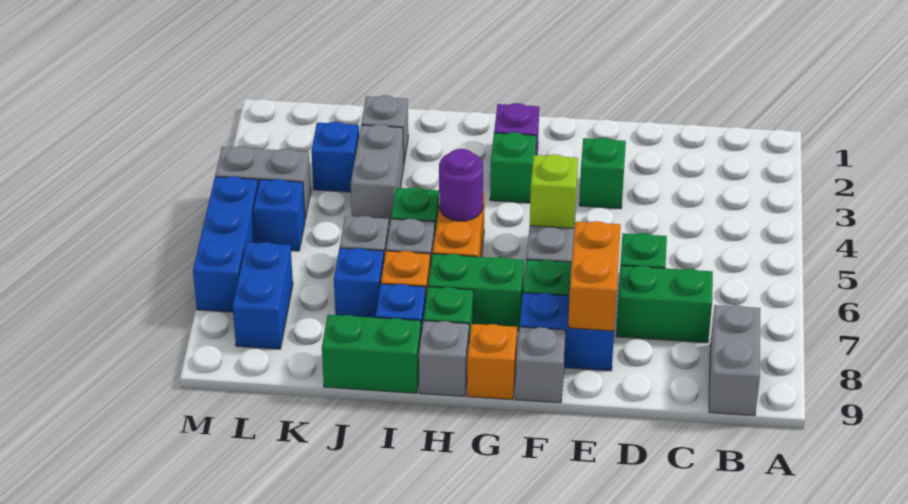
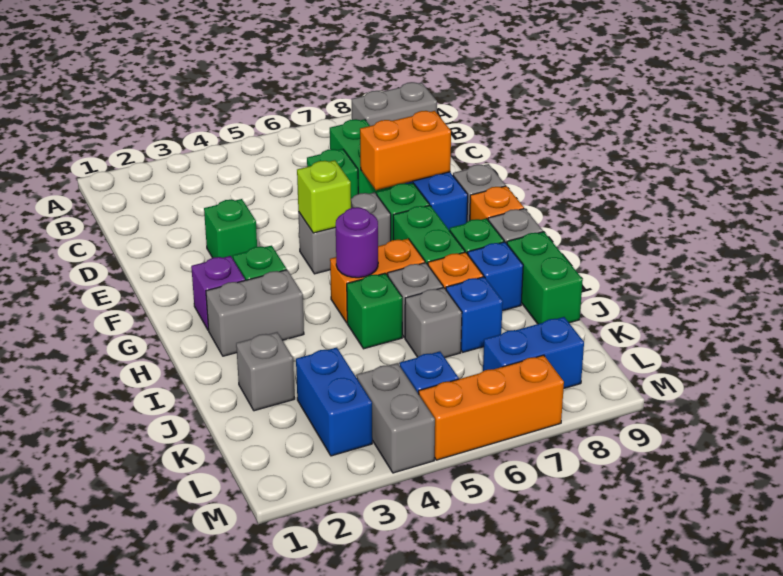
grey brick J3:J4 level 1 -> grey brick H2:H3 level 1
blue brick K3 level 1 -> blue brick K3:L3 level 1
blue brick M5:M7 level 1 -> orange brick M5:M7 level 1

